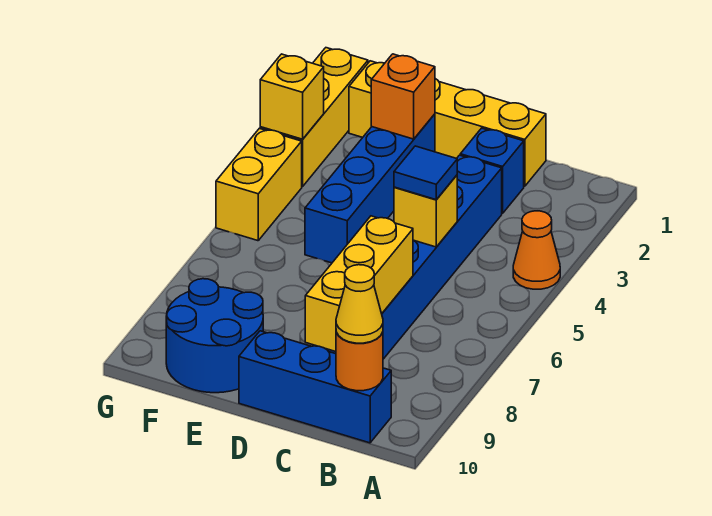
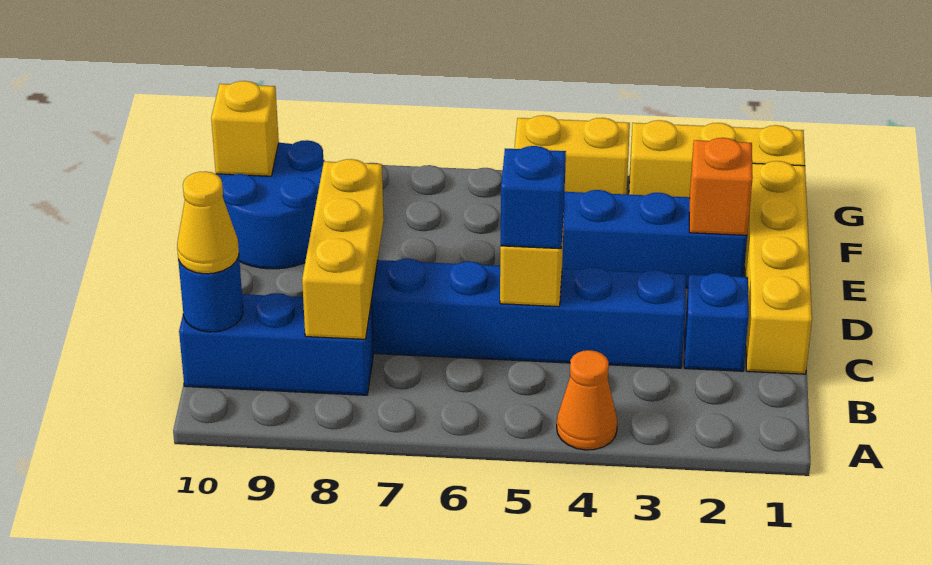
blue brick B10:D10 level 1 -> blue brick B8:B10 level 1
orange round brick B10 level 2 -> blue round brick B10 level 2
blue tile C5 level 3 -> blue brick C5 level 3
yellow brick C7:C9 level 2 -> yellow brick B8:D8 level 2
yellow brick G3 level 2 -> yellow brick F10 level 2

